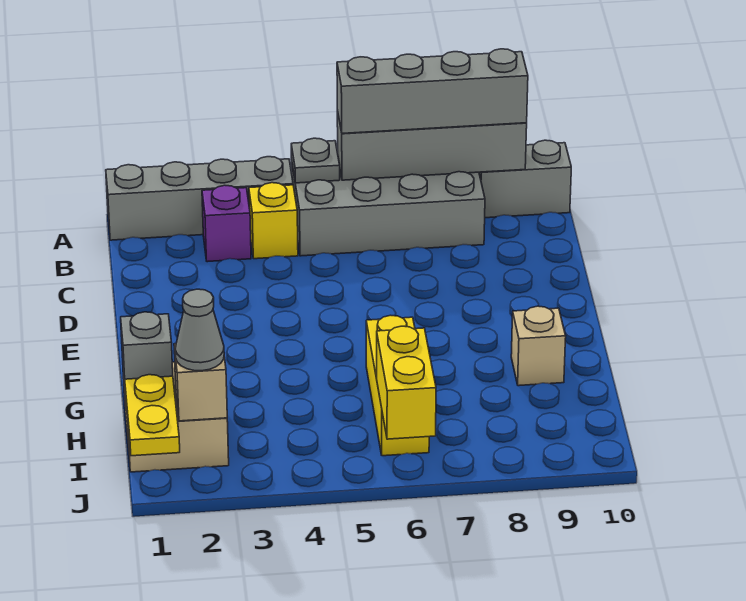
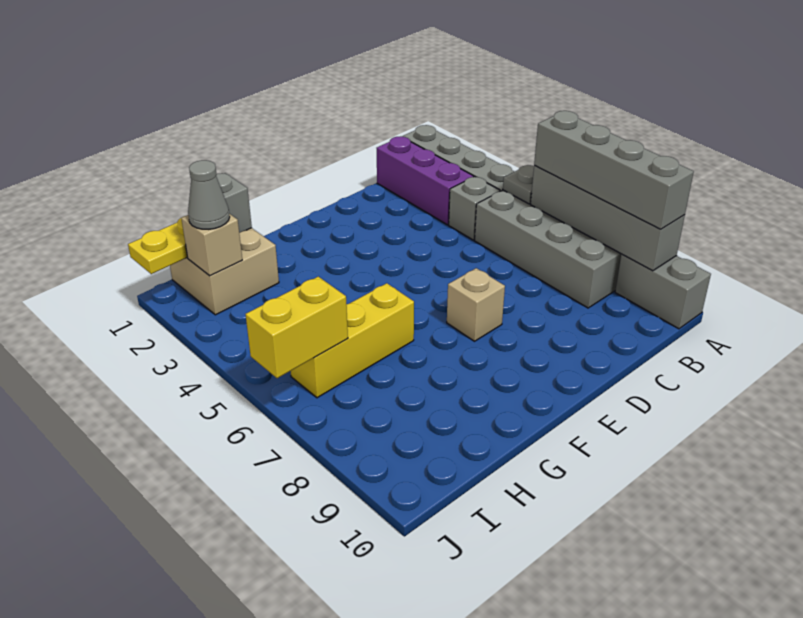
purple brick B3 level 1 -> purple brick B1:B3 level 1
yellow brick B4 level 1 -> grey brick B4 level 1
tan brick G9 level 1 -> tan brick E7 level 1

